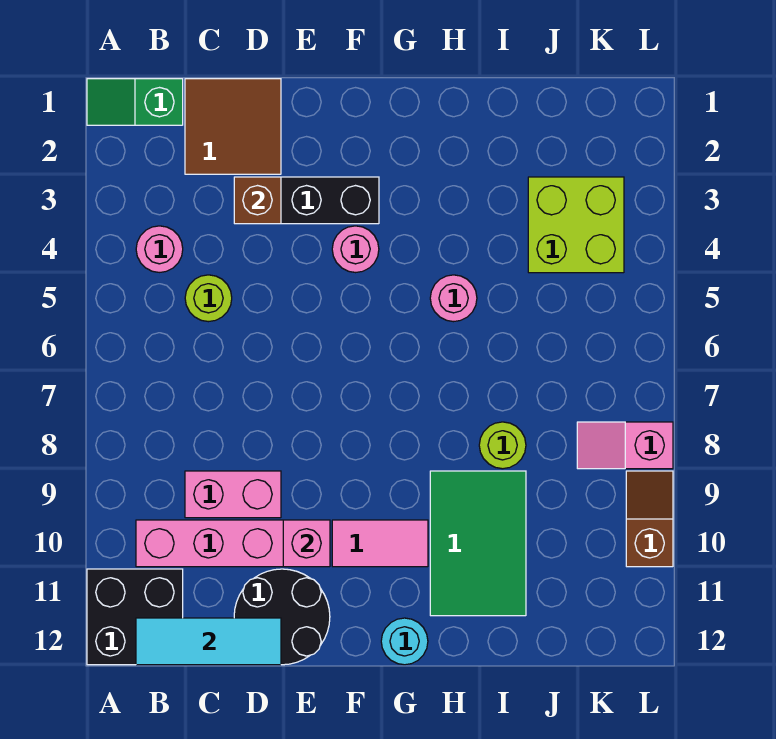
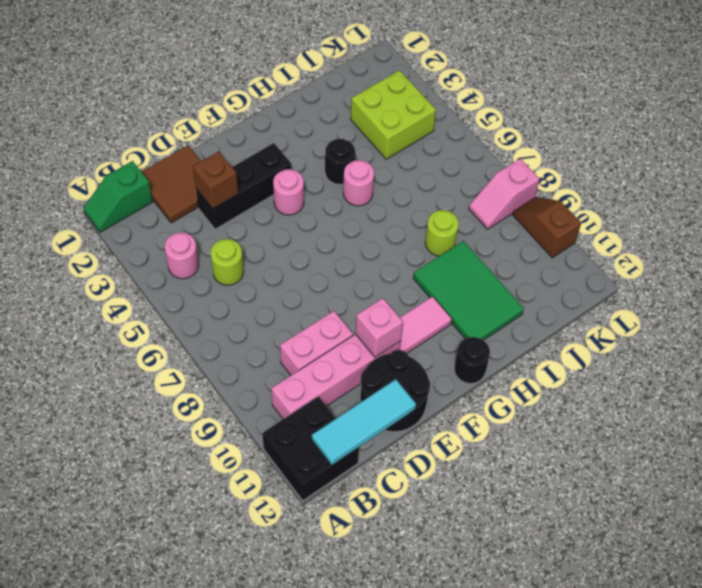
cyan round brick G12 level 1 -> black round brick G12 level 1
none -> black round brick H4 level 1

